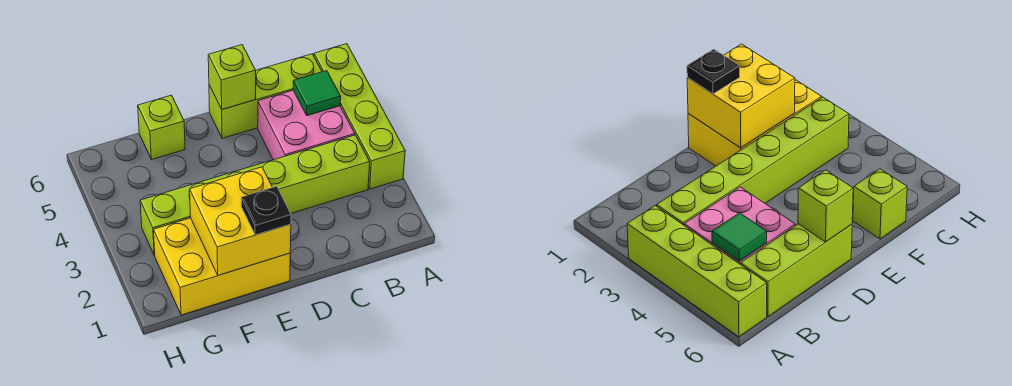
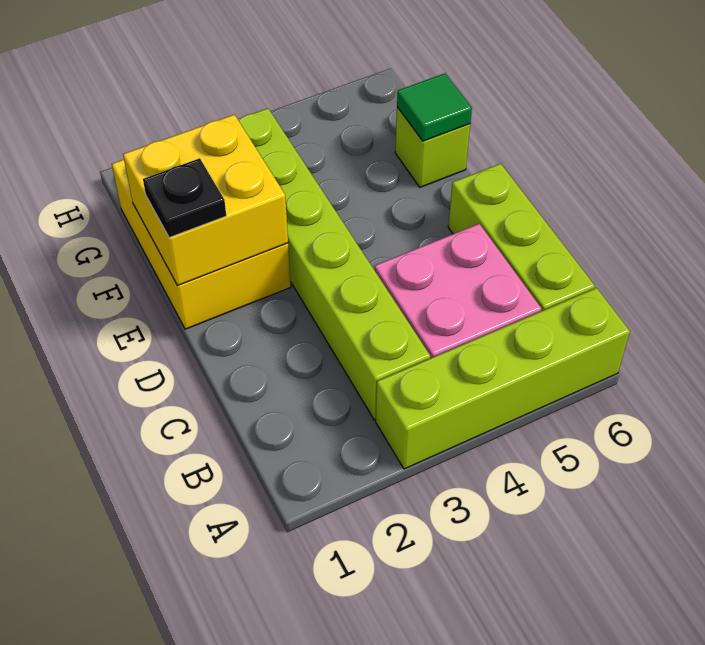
green tile B5 level 2 -> green tile F6 level 2
lime brick D6 level 2 -> none

